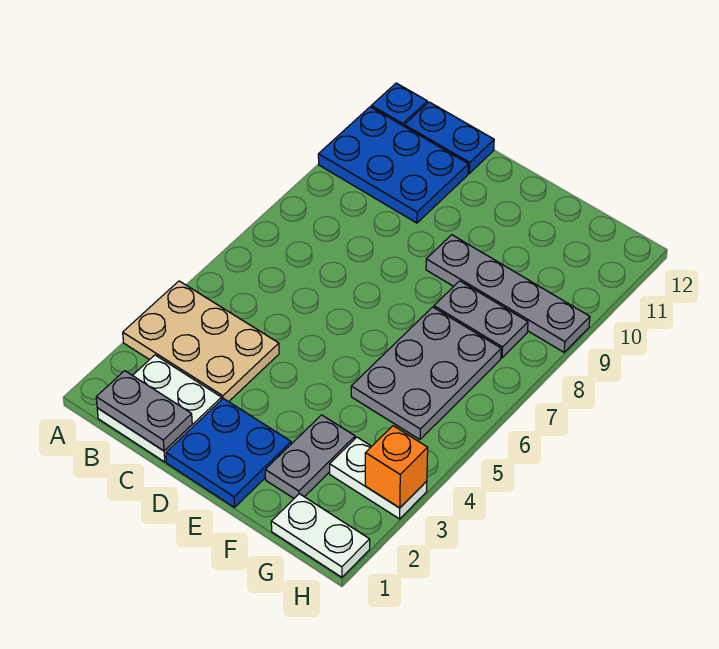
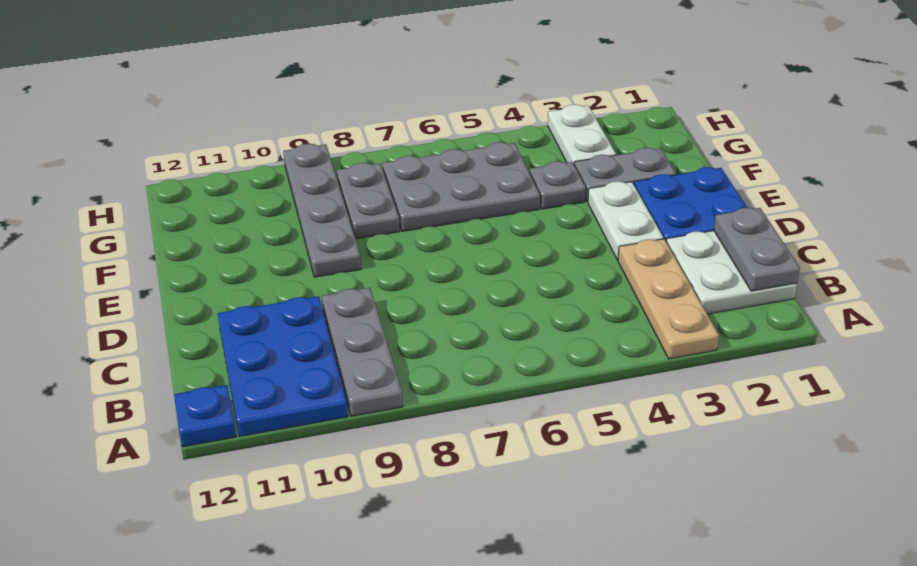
tan plate A3:C4 level 1 -> tan plate A3:C3 level 1
none -> grey plate A9:C9 level 1
blue plate B12:C12 level 1 -> none
none -> grey plate F4 level 1
white plate G1:H1 level 1 -> white plate D3:E3 level 1
orange brick H3 level 2 -> none

